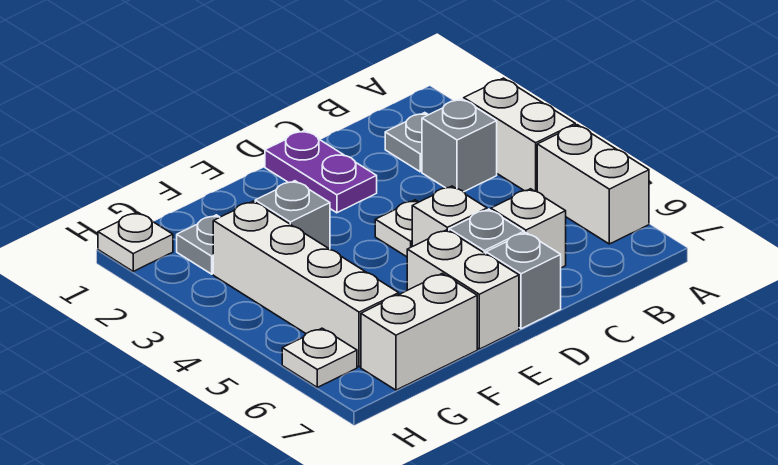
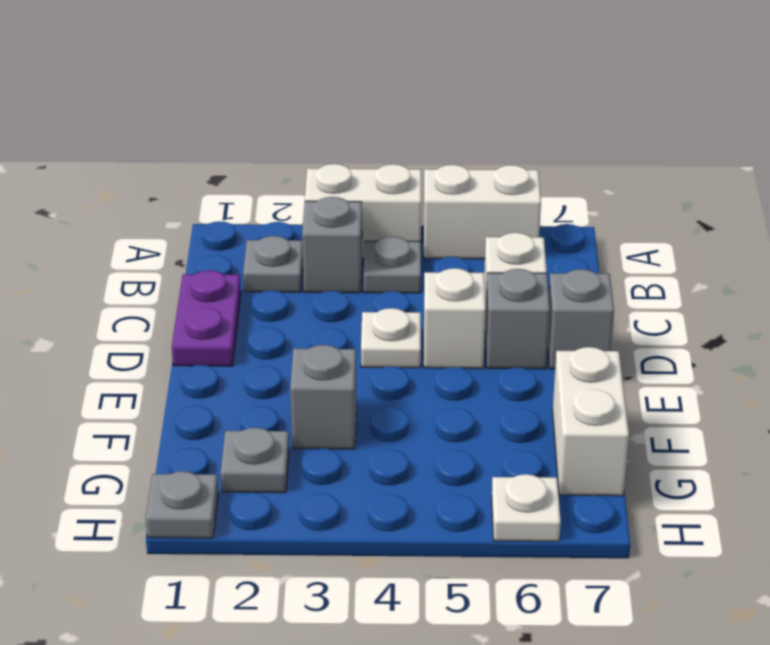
none -> grey plate B4 level 1
purple plate D1:D2 level 1 -> purple plate C1:D1 level 1
white brick E6:E7 level 1 -> none
white brick G3:G6 level 1 -> none
white plate H1 level 1 -> grey plate H1 level 1

